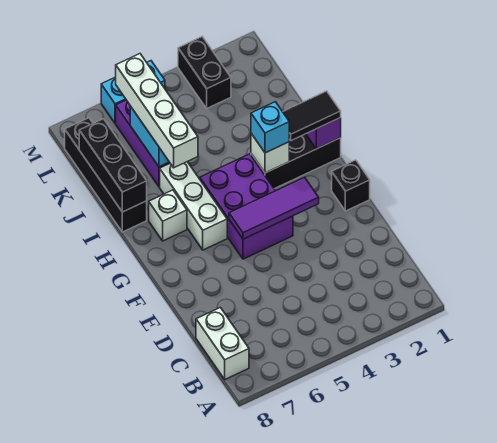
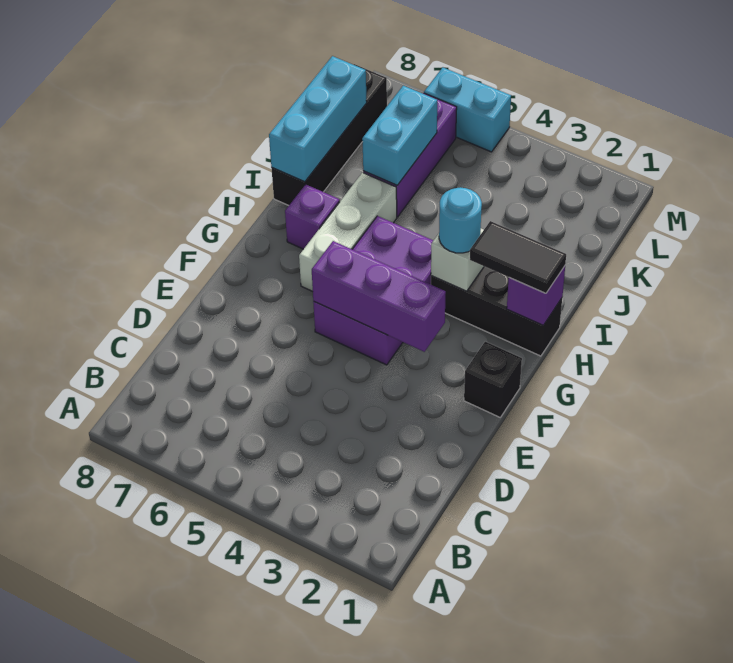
white brick B8:C8 level 1 -> none
purple tile F3:F5 level 2 -> purple brick F3:F5 level 2
cyan brick H3 level 3 -> cyan round brick H3 level 3
white brick H7 level 1 -> purple brick H7 level 1
white brick I6:L6 level 3 -> none
black brick I8:K8 level 2 -> cyan brick I8:K8 level 2
black brick L3:M3 level 1 -> none

